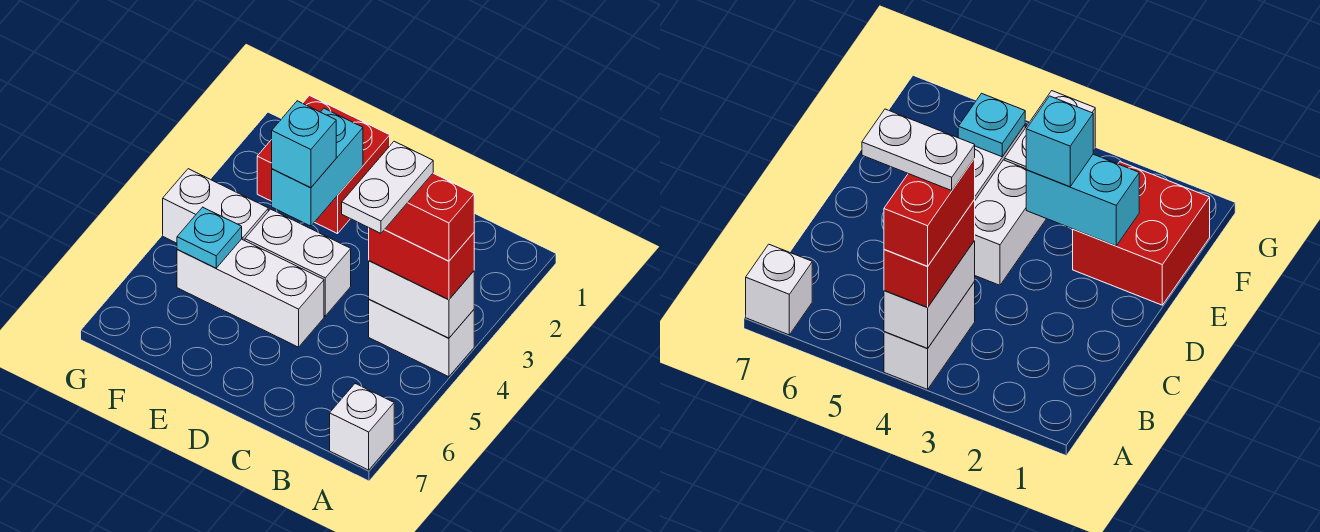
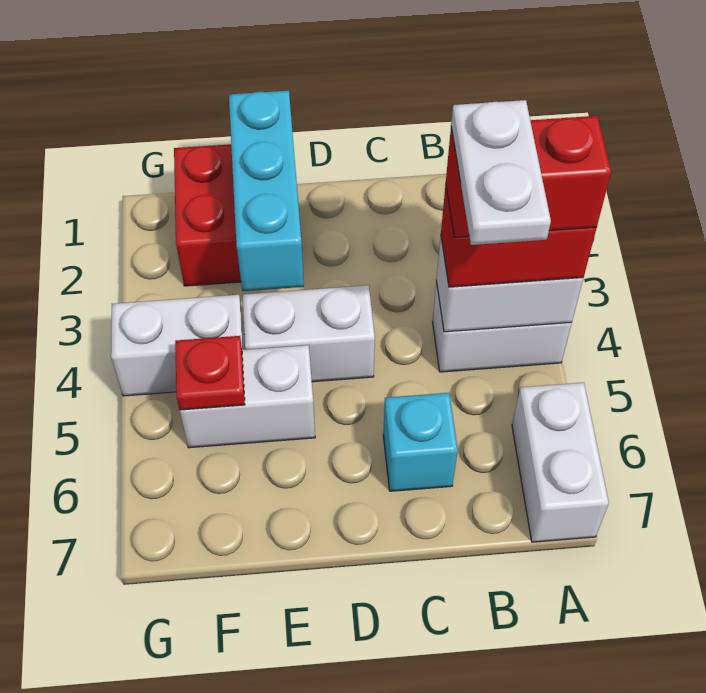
white brick A7 level 1 -> white brick A6:A7 level 1
white brick D5:F5 level 1 -> white brick E5:F5 level 1
cyan brick E2:E3 level 2 -> cyan brick E1:E3 level 2
cyan brick E3 level 3 -> cyan brick C6 level 1
cyan plate F5 level 2 -> red plate F5 level 2

